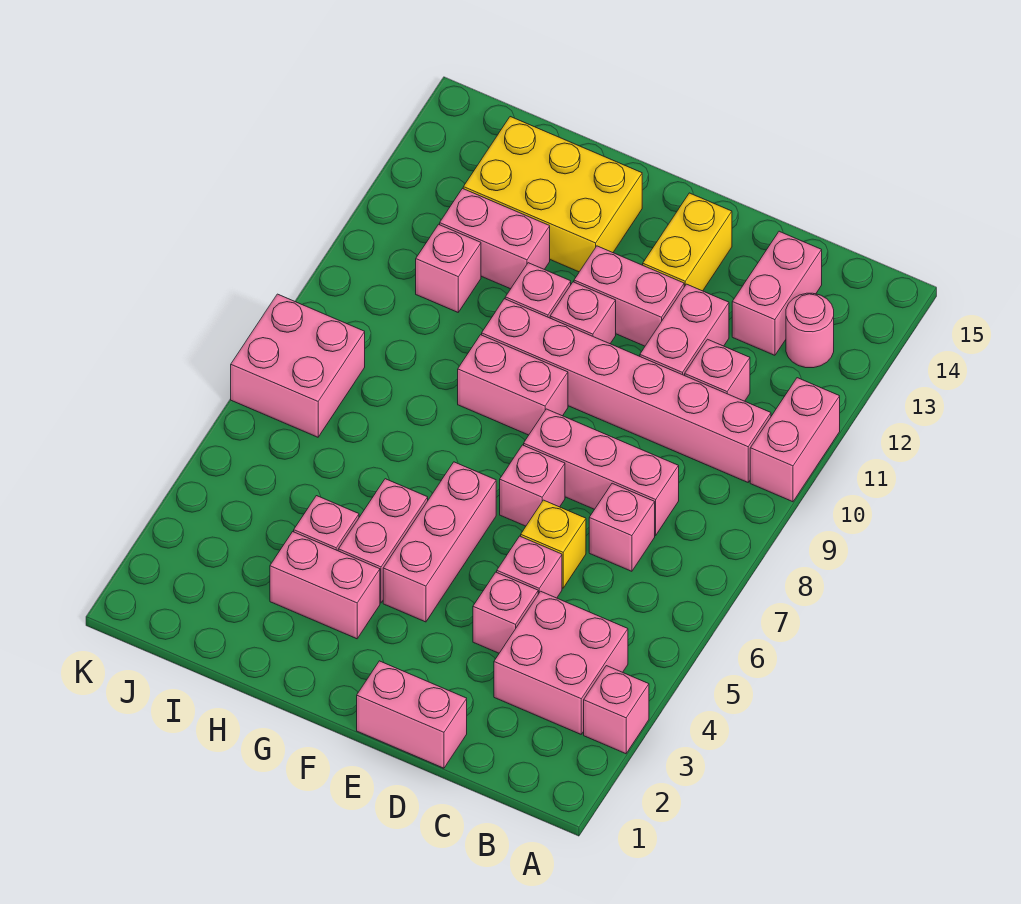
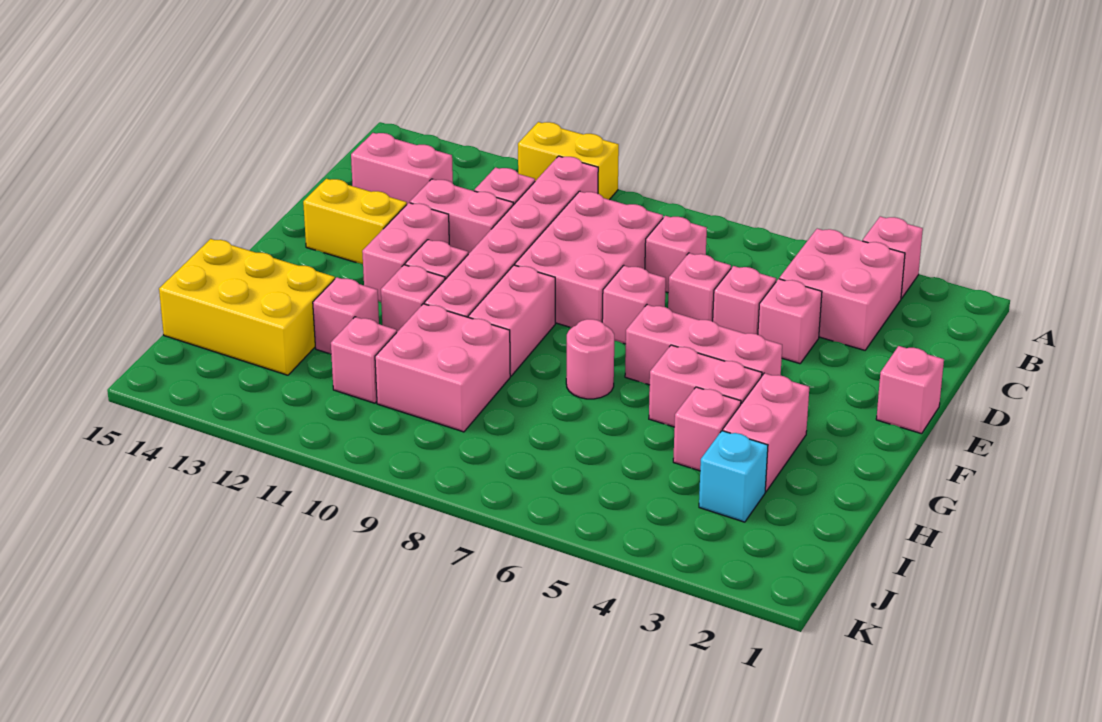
pink brick A10:A11 level 1 -> yellow brick A10:A11 level 1
pink round brick B13 level 1 -> pink round brick G7 level 1
pink brick C8:E8 level 1 -> pink brick C8:E9 level 1
pink brick D1:E1 level 1 -> pink brick E1 level 1
yellow brick D6 level 1 -> pink brick D6 level 1
yellow brick G13:I14 level 1 -> yellow brick H13:I15 level 1
pink brick H12:I12 level 1 -> pink brick H12 level 1
none -> cyan brick I3 level 1
pink brick J7:K8 level 1 -> pink brick H9:I10 level 1

